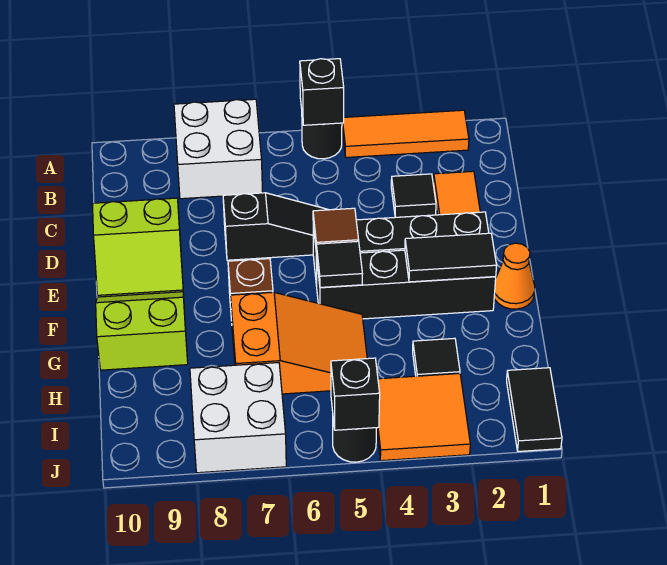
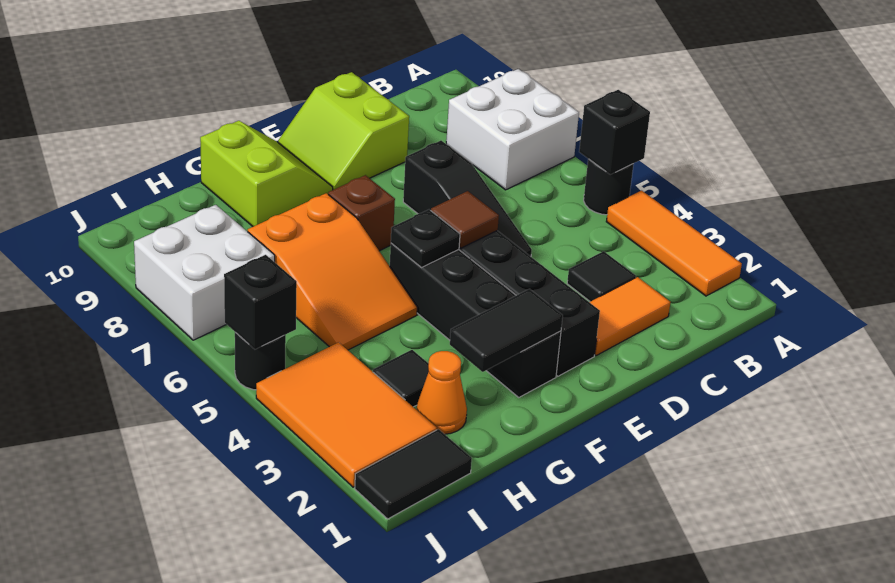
orange cone F1 level 1 -> orange cone H2 level 1
black tile F2:F3 level 2 -> black tile F2:G2 level 2
black tile F5 level 2 -> black plate F5 level 2
orange tile I3:J4 level 1 -> orange tile I2:J4 level 1

